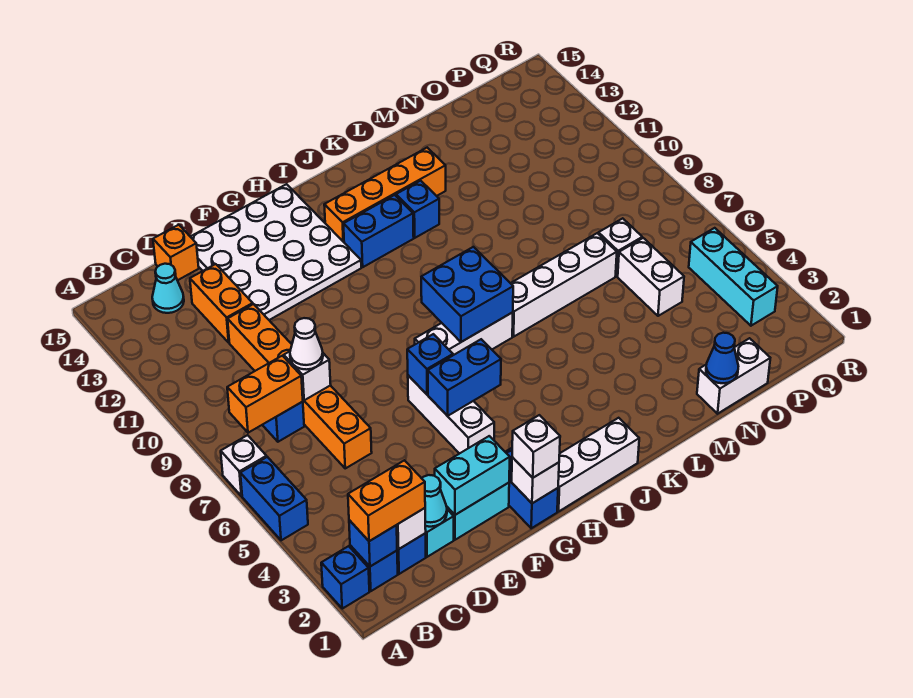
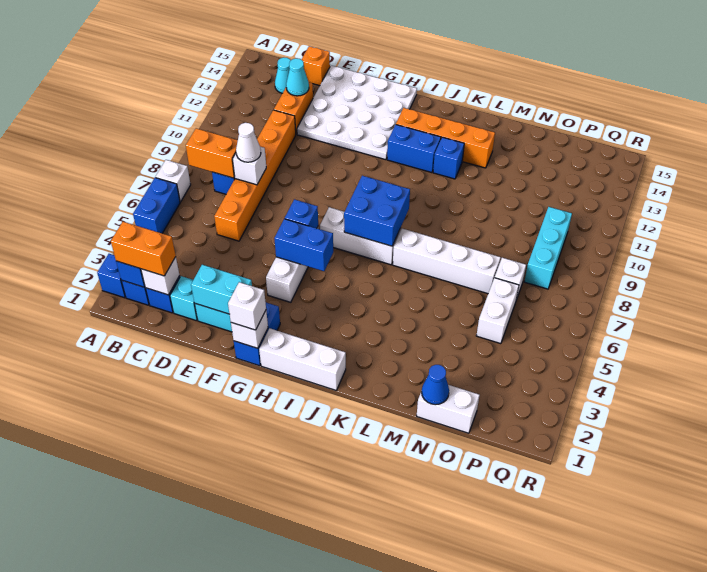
cyan cone D2 level 2 -> cyan cone D13 level 2
cyan brick Q3:Q5 level 1 -> cyan brick P8:P10 level 1

